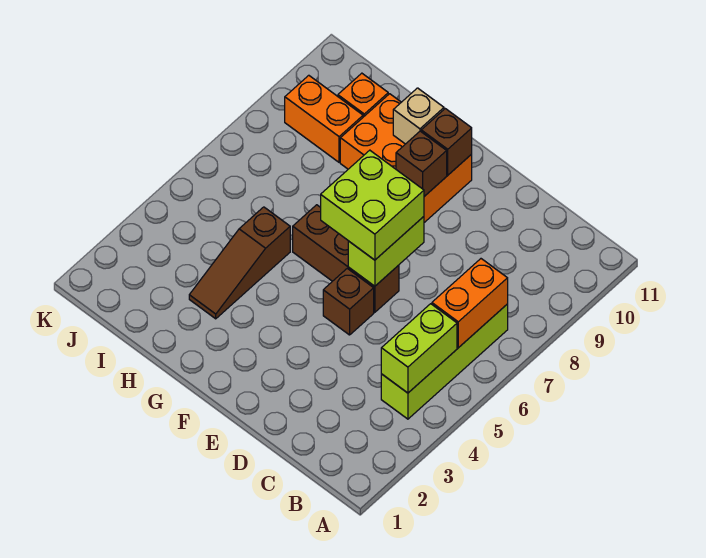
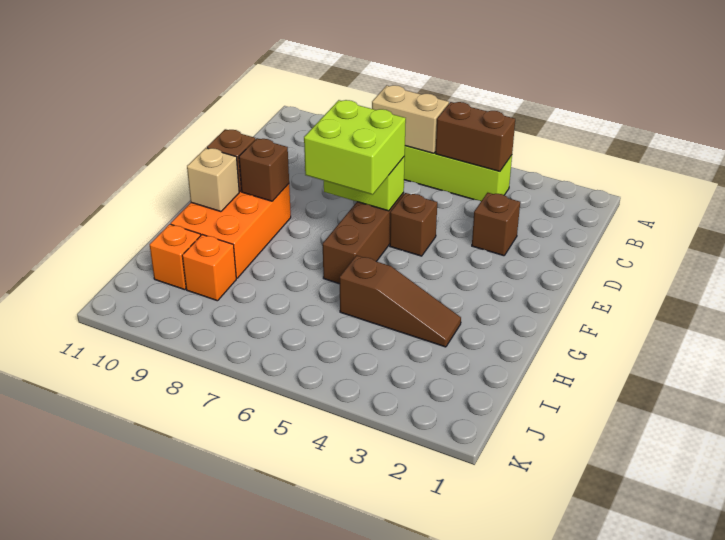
lime brick B4:B5 level 2 -> brown brick B4:B5 level 2
orange brick B6:B7 level 2 -> tan brick B6:B7 level 2
none -> brown brick D3 level 1
orange brick I9:J9 level 1 -> orange brick I9 level 1

